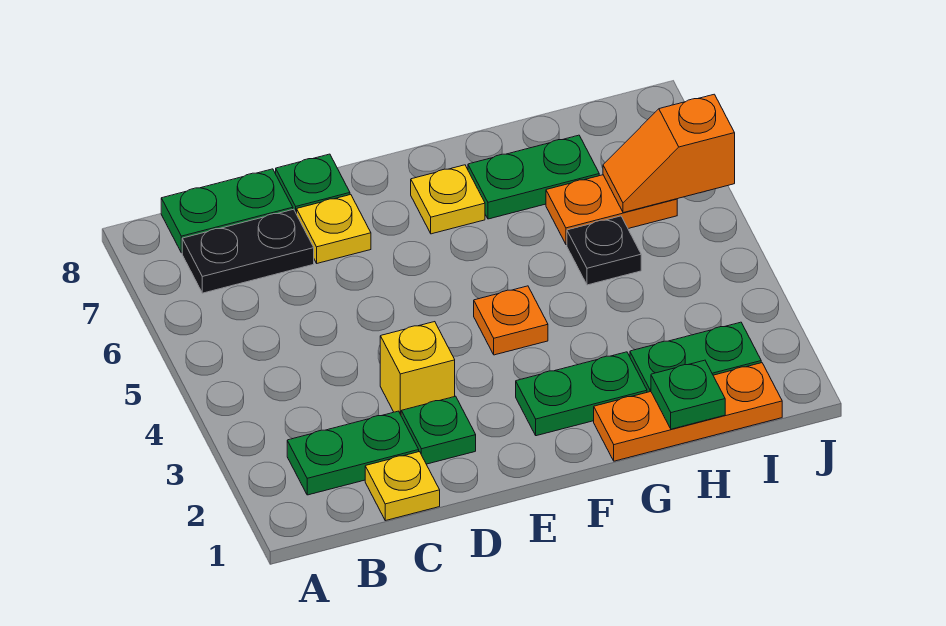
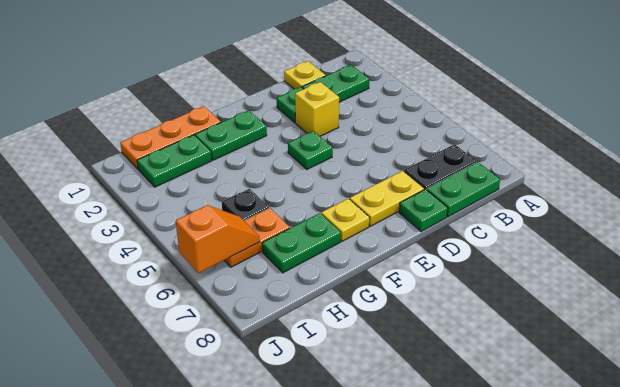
yellow plate D7 level 1 -> yellow plate D7:E7 level 1
orange plate F4 level 1 -> none
green plate H1 level 2 -> green plate E4 level 1

